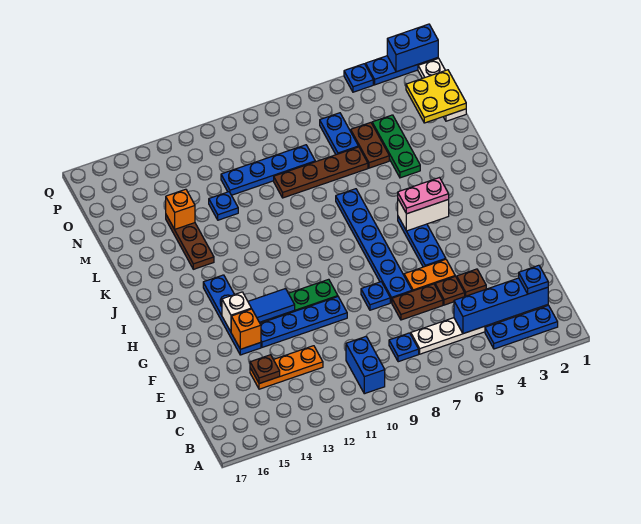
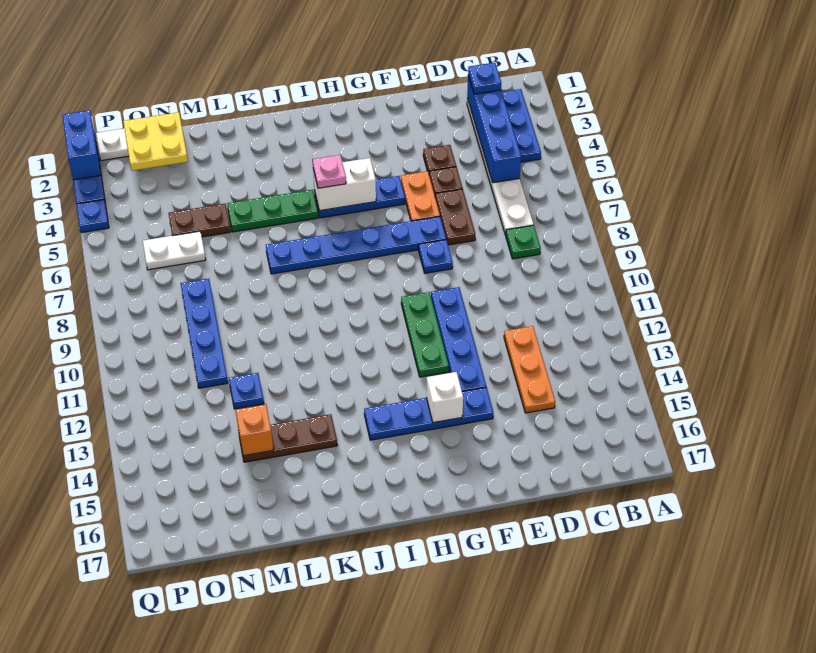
blue brick B10:C10 level 1 -> none
blue plate C8 level 1 -> green plate C8 level 1
brown plate D14 level 2 -> none
orange brick F14 level 2 -> none
blue tile G12:G13 level 2 -> none
white brick I4:I5 level 2 -> white brick H5:I5 level 2
pink plate I4:I5 level 3 -> pink plate I5 level 3
green plate L4:N4 level 1 -> green plate J5:L5 level 1
brown plate M6:M9 level 1 -> none
blue plate N6:O6 level 1 -> white plate N6:O6 level 1

